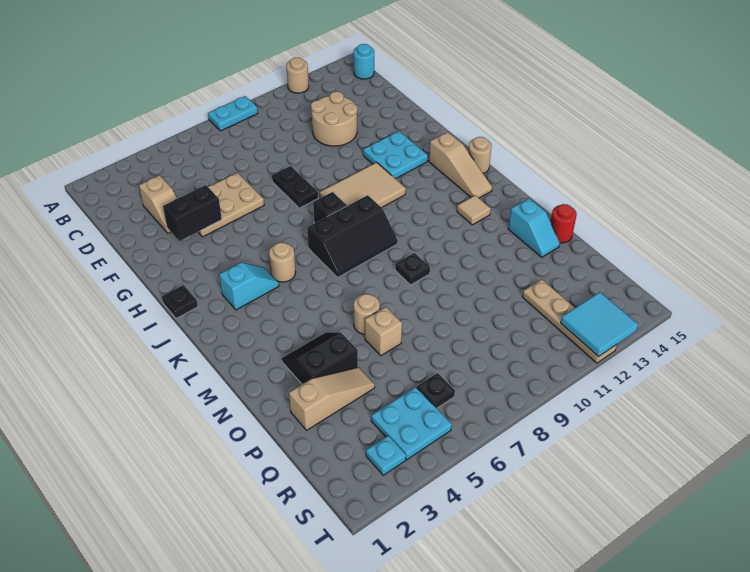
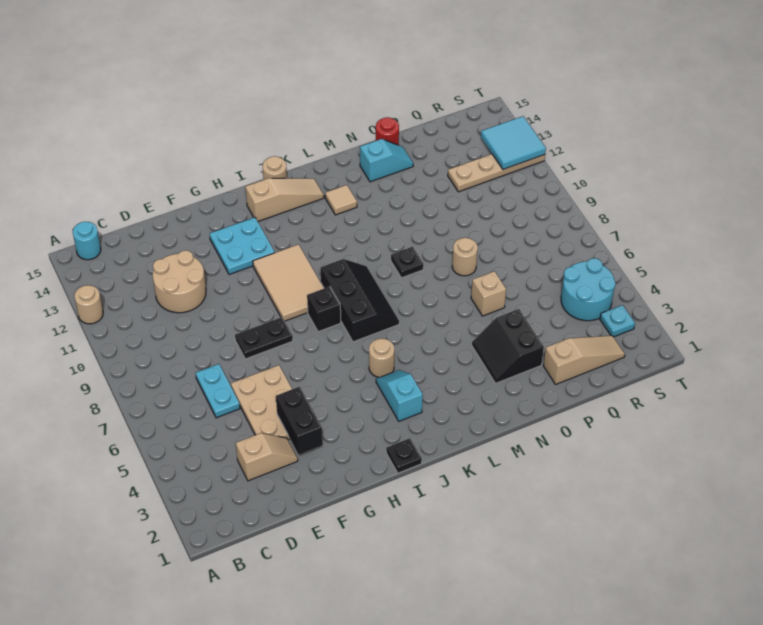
cyan plate A8:A9 level 1 -> cyan plate D6:D7 level 1
tan round brick N6 level 1 -> tan round brick O8 level 1
tan slope P2:P4 level 1 top 2 -> tan slope P2:R2 level 1 top P
cyan plate R4:S5 level 1 -> cyan round brick R4:S5 level 1
black plate R6 level 1 -> none

